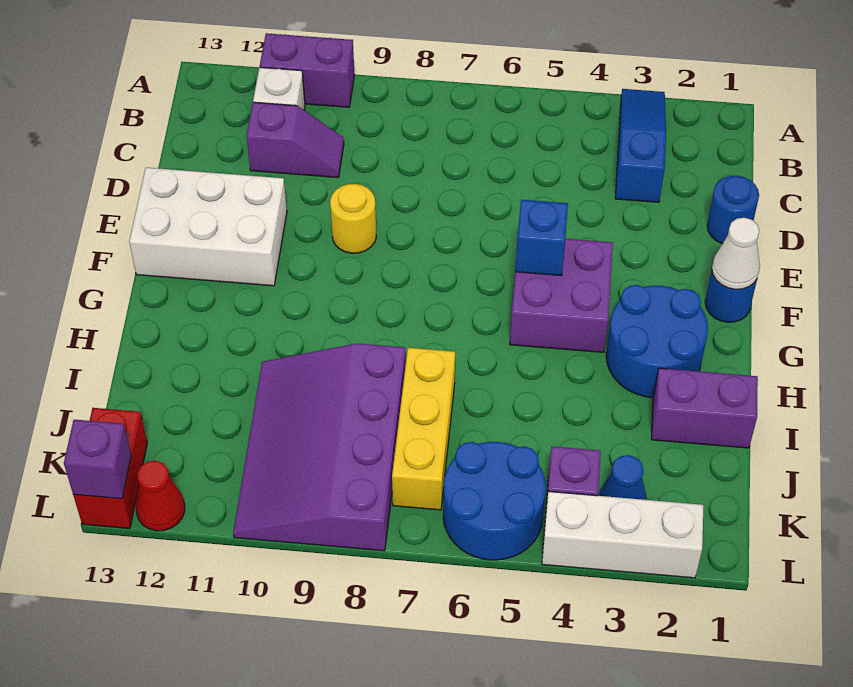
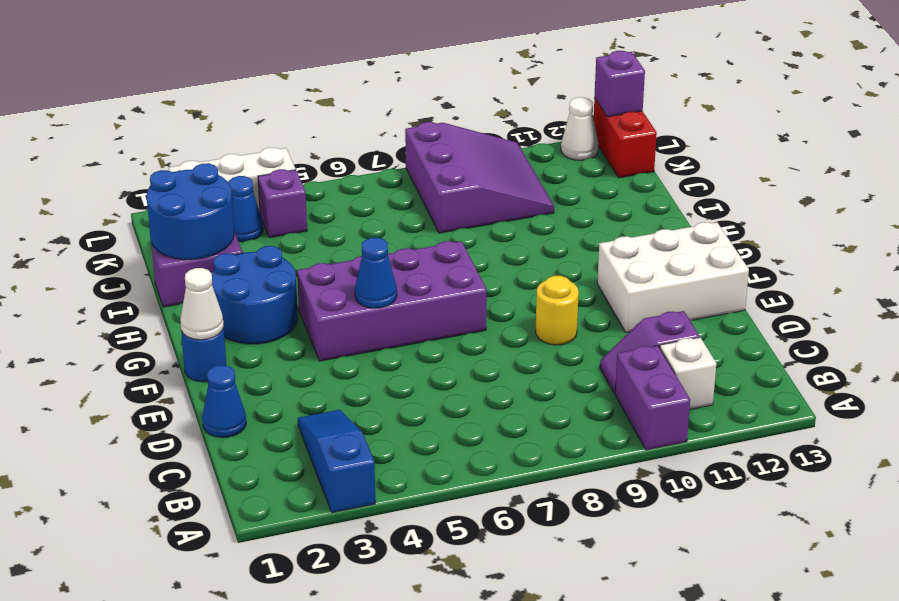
blue slope A3:C3 level 1 top C -> blue slope A3:C3 level 1 top A
purple brick A10:A11 level 1 -> purple brick A10:B10 level 1
blue round brick D1 level 1 -> blue cone D1 level 1
purple brick F4:G5 level 1 -> purple brick F4:G7 level 1
blue brick F5 level 2 -> blue cone F5 level 2
yellow brick I7:K7 level 1 -> none
purple slope I8:L10 level 1 top 8 -> purple slope J8:L10 level 1 top 8
blue round brick K5:L6 level 1 -> blue round brick I1:J2 level 2
red cone L12 level 1 -> white cone L12 level 1

